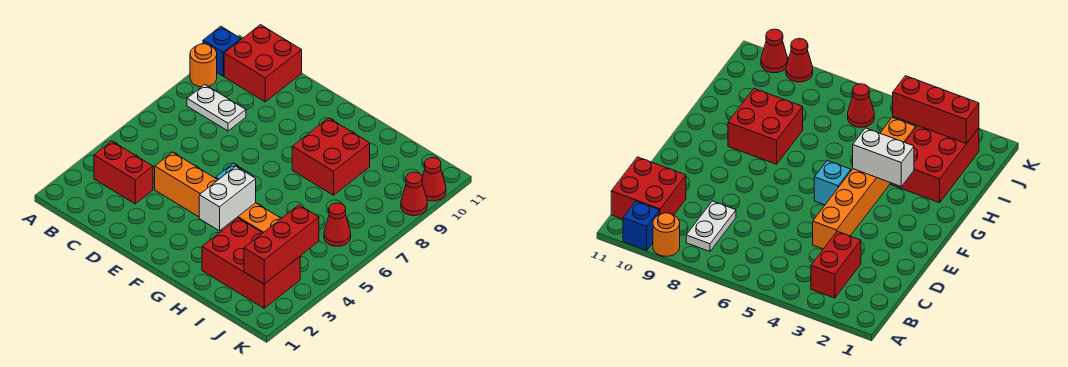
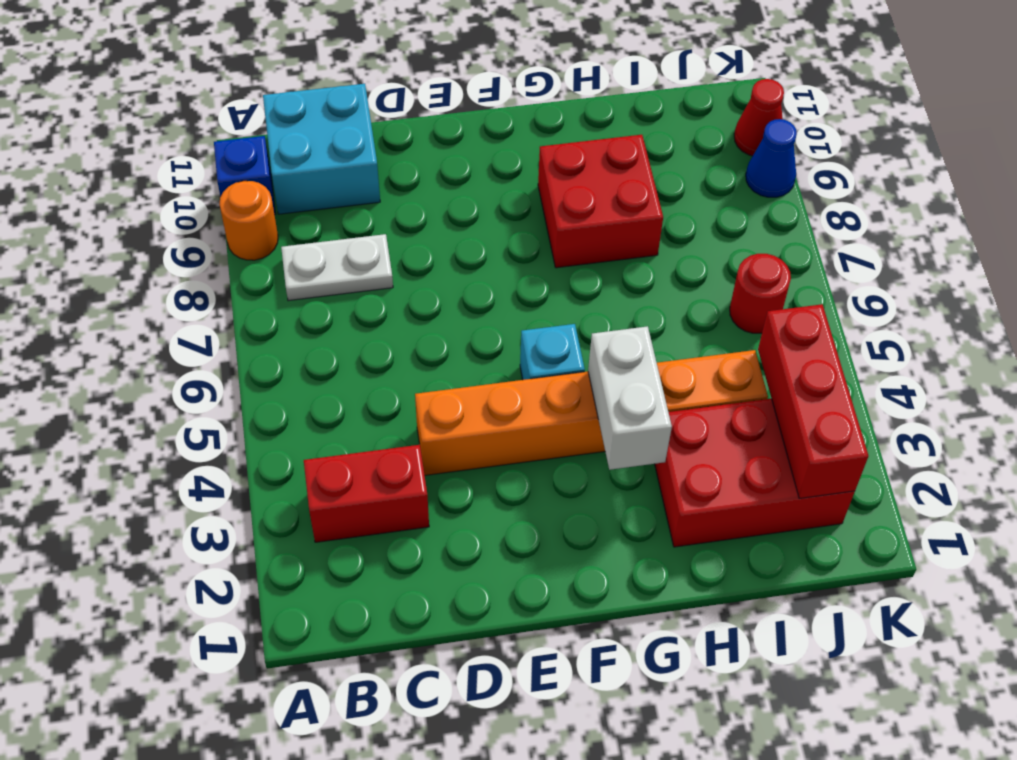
red brick B10:C11 level 1 -> cyan brick B10:C11 level 1
red cone J6 level 1 -> red round brick J6 level 1
red cone K9 level 1 -> blue cone K9 level 1

